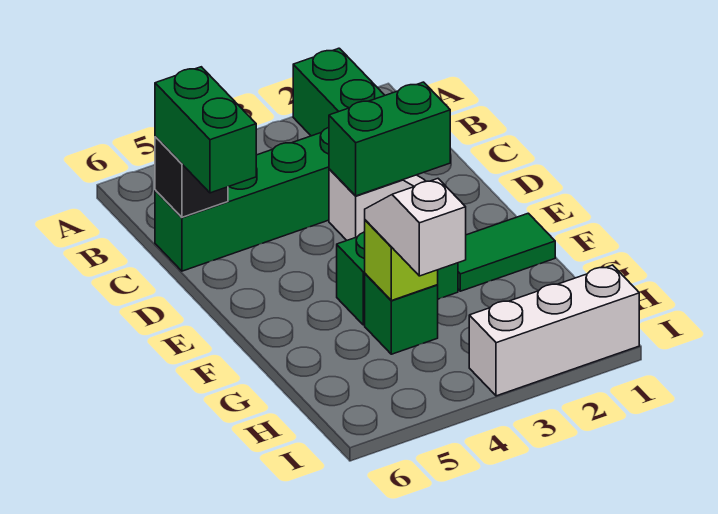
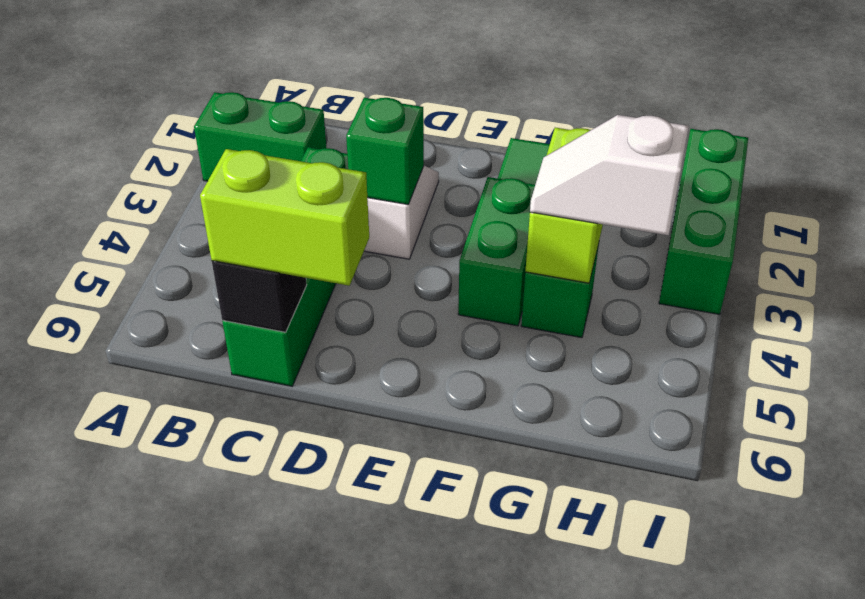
green brick C6:D6 level 3 -> lime brick C6:D6 level 3
green brick D2:D3 level 2 -> green brick D3 level 2
lime brick G4 level 2 -> lime brick G3:G4 level 2
white brick I1:I3 level 1 -> green brick I1:I3 level 1

